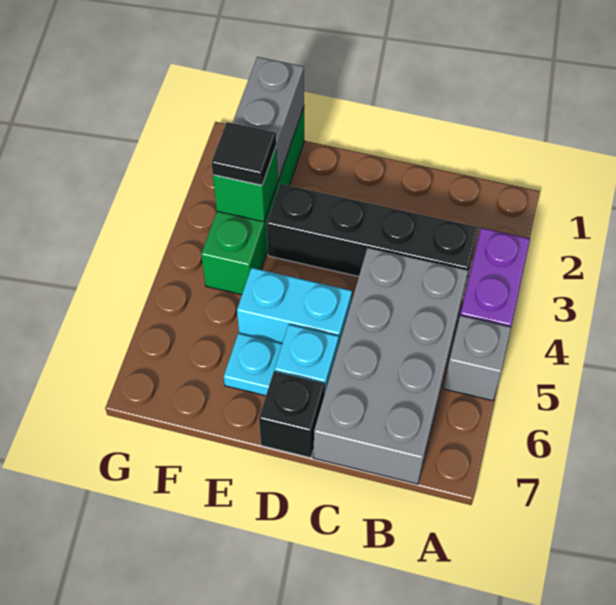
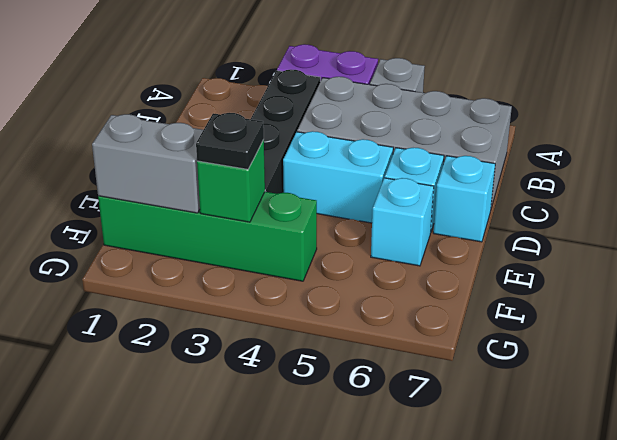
cyan brick D5:E5 level 1 -> cyan brick D4:D5 level 1
black brick D7 level 1 -> cyan brick D7 level 1
cyan plate E6 level 1 -> cyan brick E6 level 1
black tile F3 level 3 -> black plate F3 level 3

